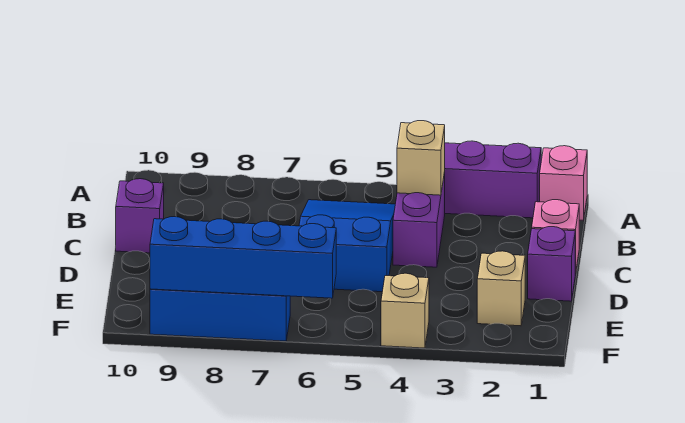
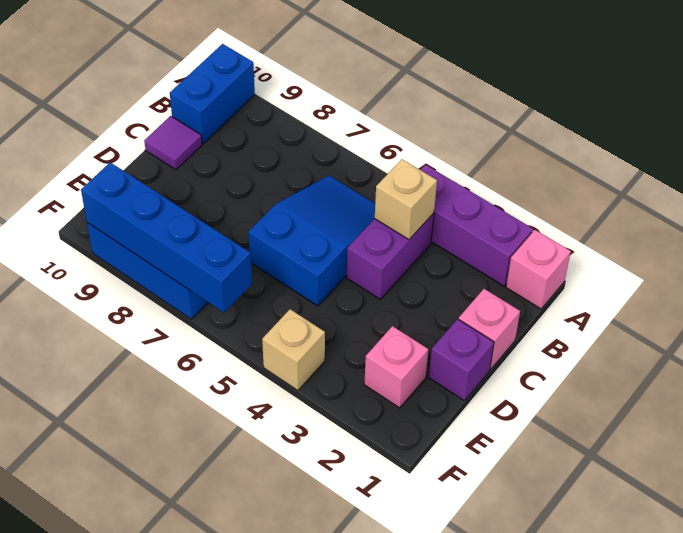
none -> blue brick A10:B10 level 1
purple brick C10 level 1 -> purple tile C10 level 1
tan brick E2 level 1 -> pink brick E2 level 1

